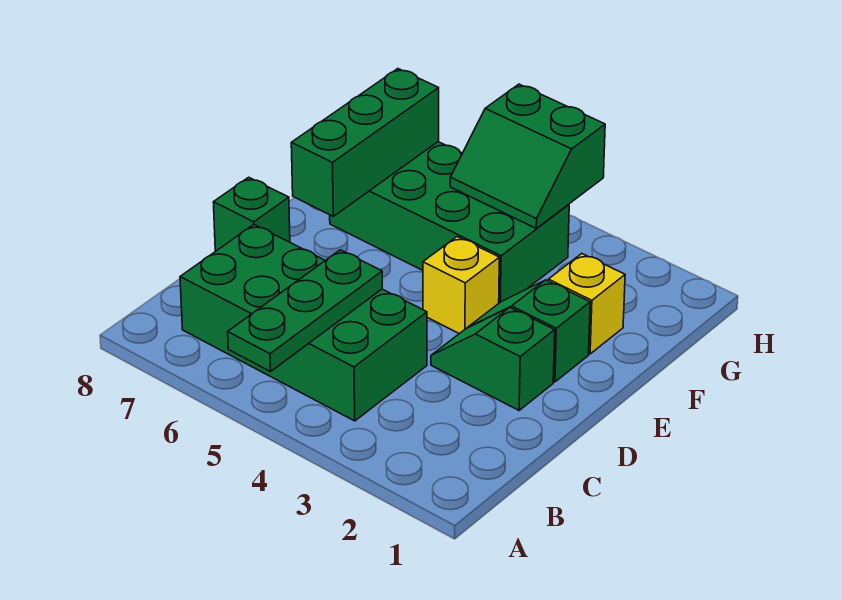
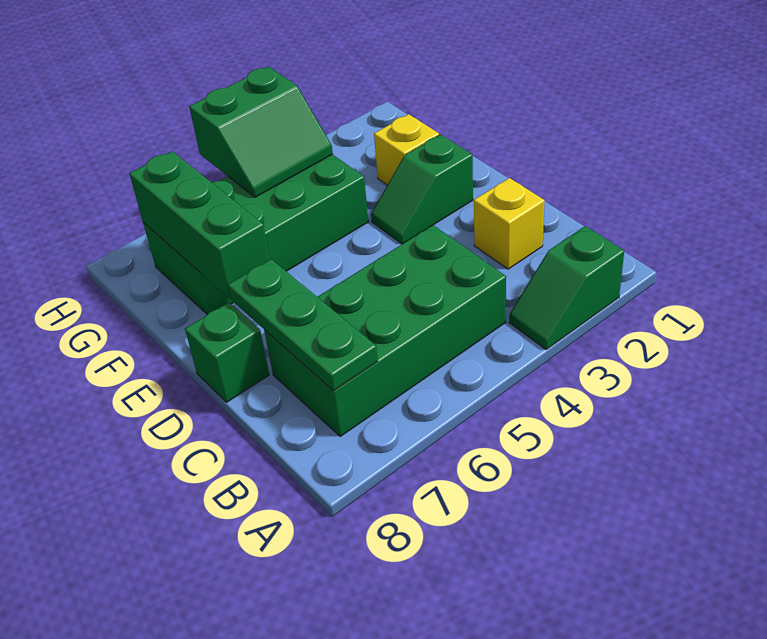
green plate A5:C5 level 2 -> green plate B7:D7 level 2
green slope D2:D3 level 1 top 2 -> green slope A2:A3 level 1 top 2
yellow brick E4 level 1 -> yellow brick C2 level 1

